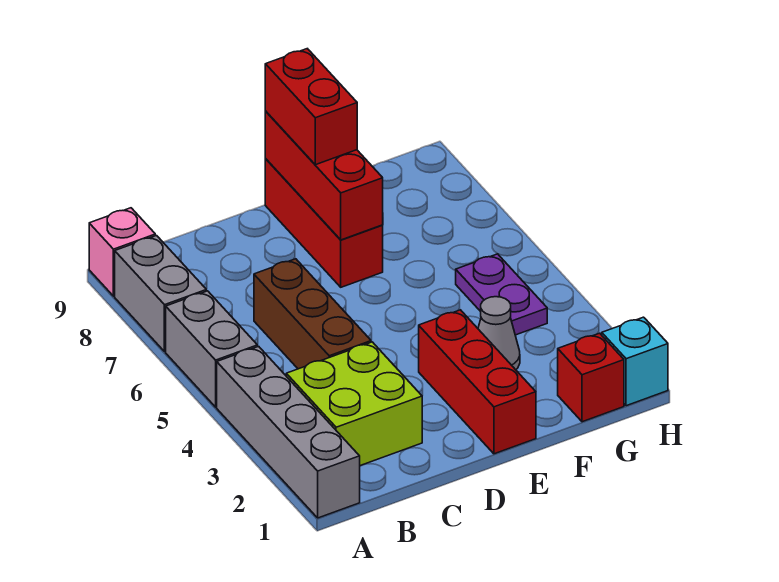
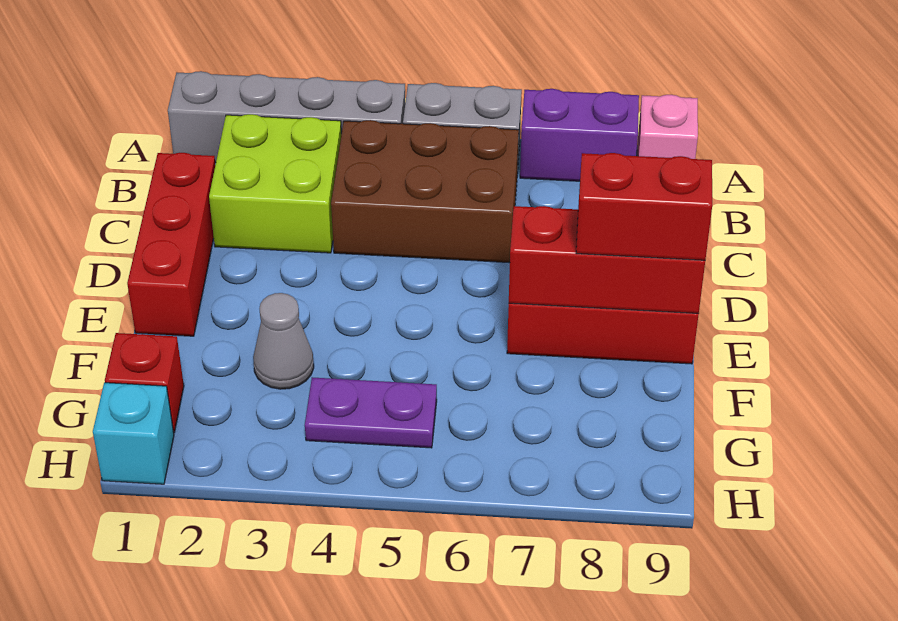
grey brick A7:A8 level 1 -> purple brick A7:A8 level 1
brown brick C4:C6 level 1 -> brown brick B4:C6 level 1
red brick E1:E3 level 1 -> red brick C1:E1 level 1

